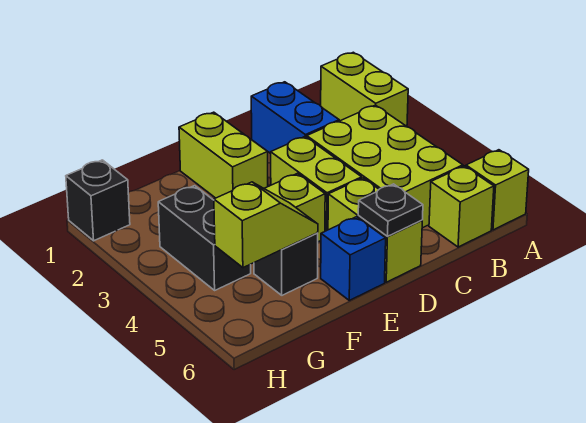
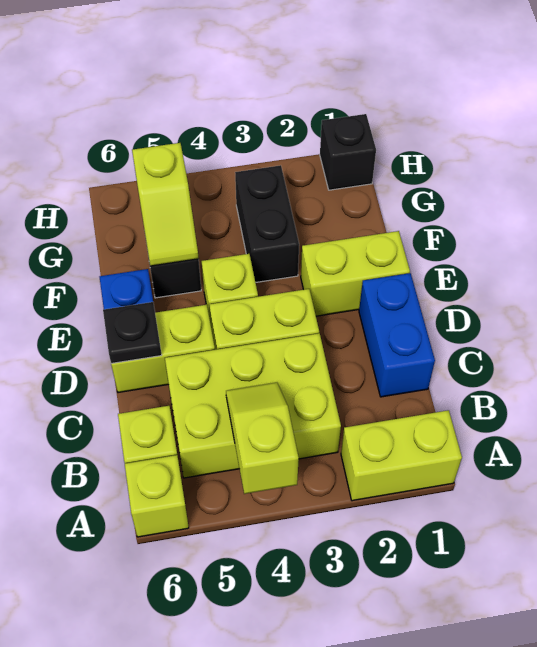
none -> lime slope A4:B4 level 2 top A
blue brick C1:C2 level 1 -> blue brick C1:D1 level 1
black brick G3:G4 level 1 -> black brick F3:G3 level 1

